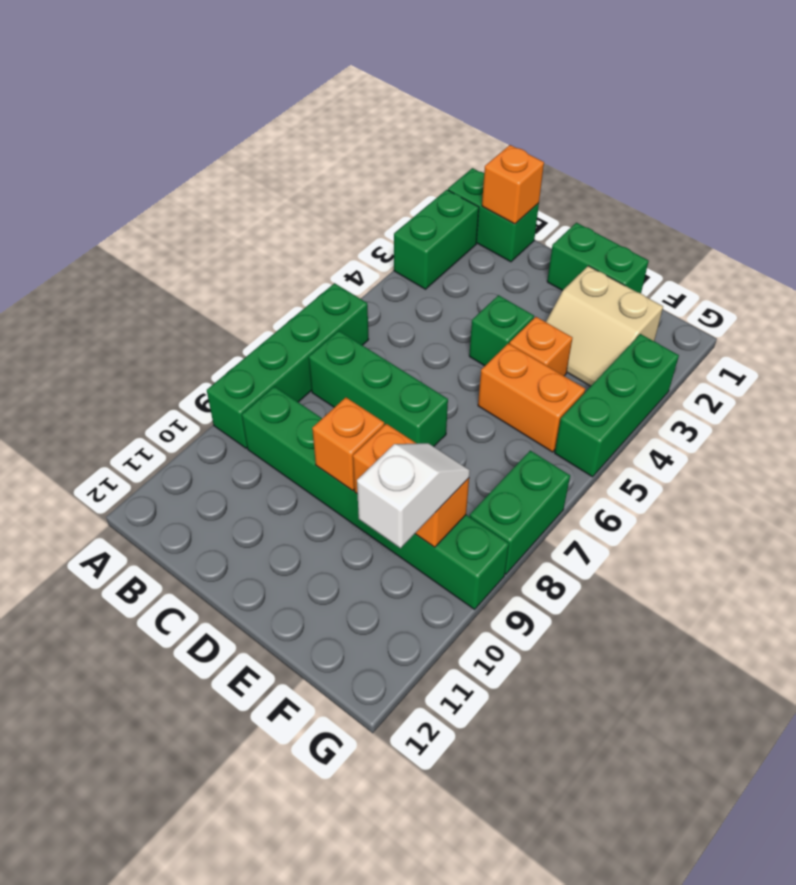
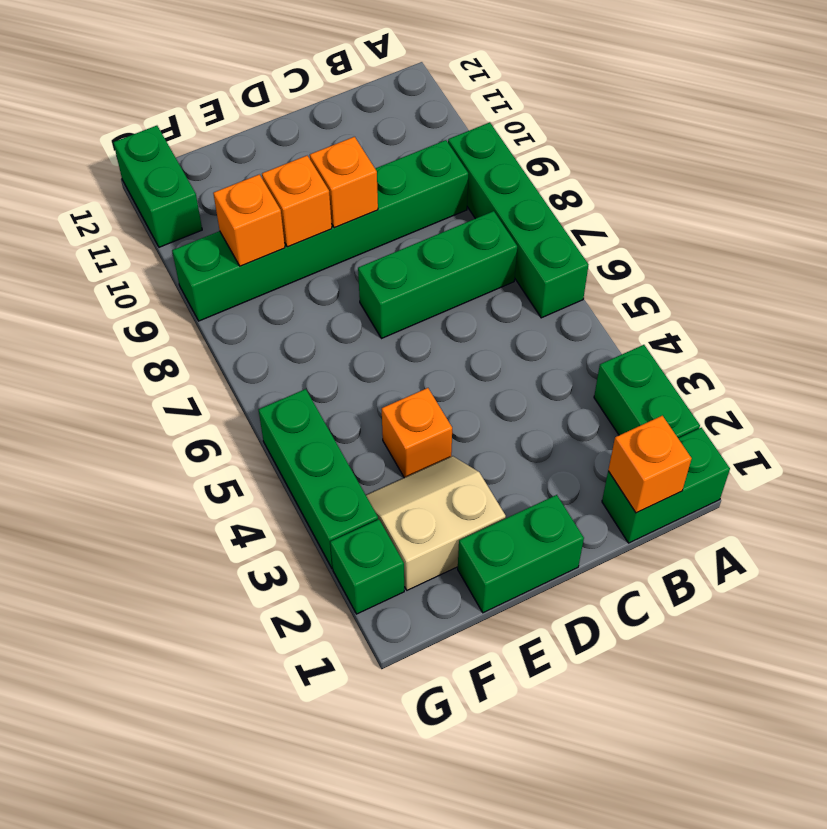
green brick D4 level 1 -> green brick G2 level 1
orange brick E5:F5 level 1 -> none
white slope F9:F10 level 3 top 10 -> none
green brick G7:G8 level 1 -> green brick G11:G12 level 1

